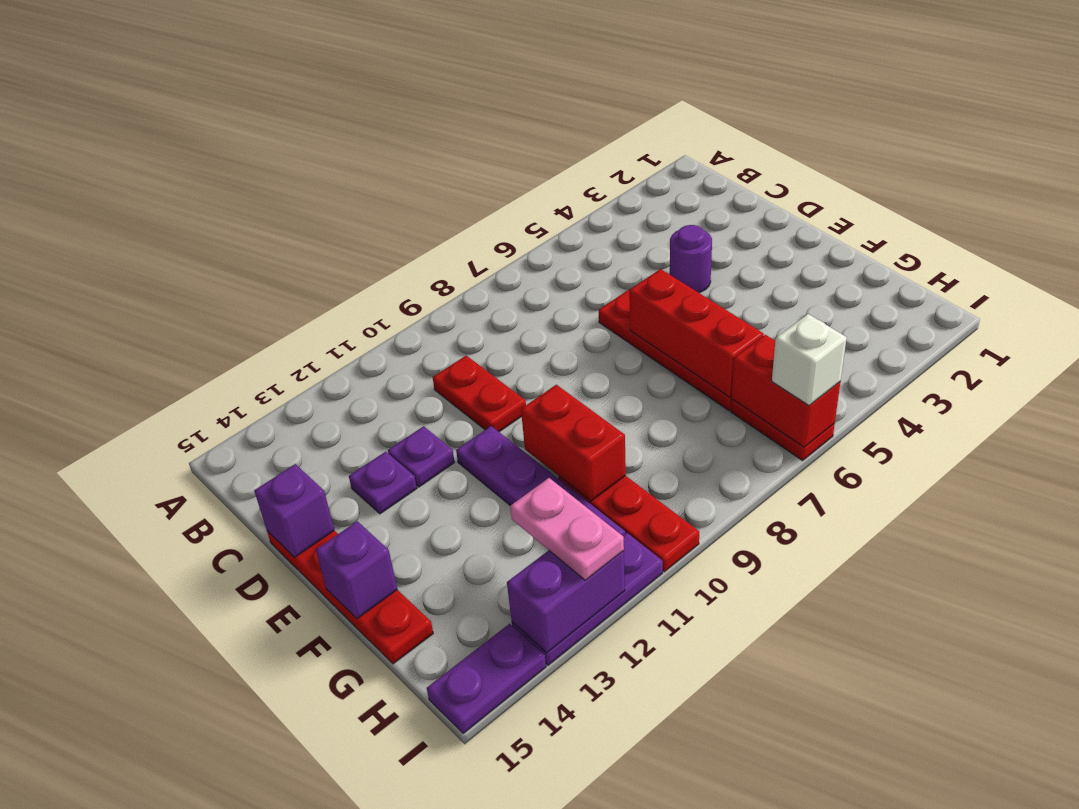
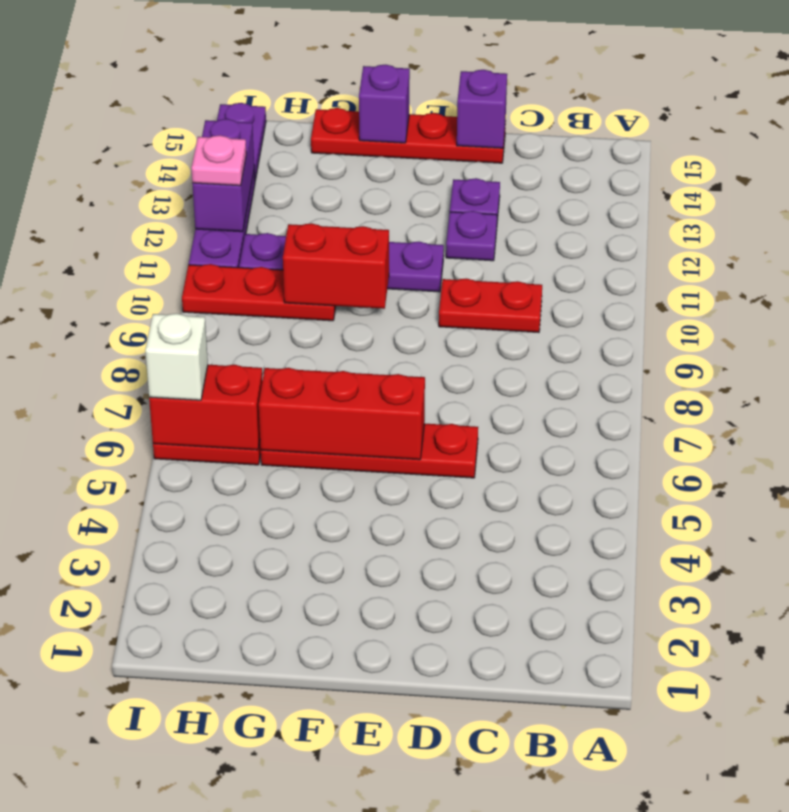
purple round brick D4 level 1 -> none
pink plate H12:I12 level 3 -> pink plate I12 level 3

